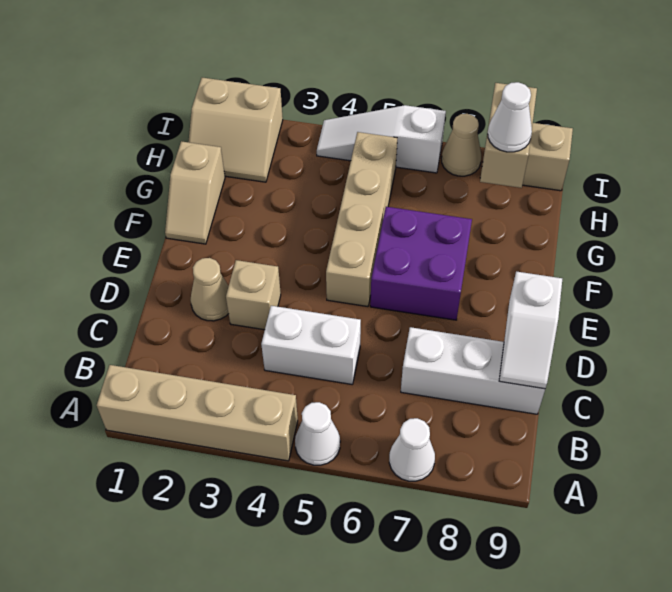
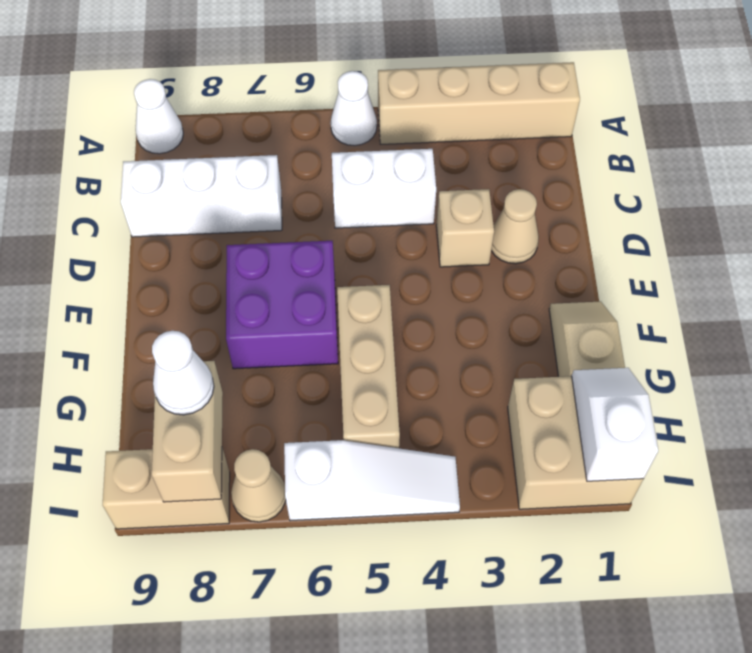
white cone A7 level 1 -> white cone A9 level 1
white slope C9:D9 level 2 top D -> white slope H1:I1 level 2 top I
tan brick E5:H5 level 1 -> tan brick F5:H5 level 1
tan slope H1:I2 level 1 top I -> tan brick H1:I2 level 1

